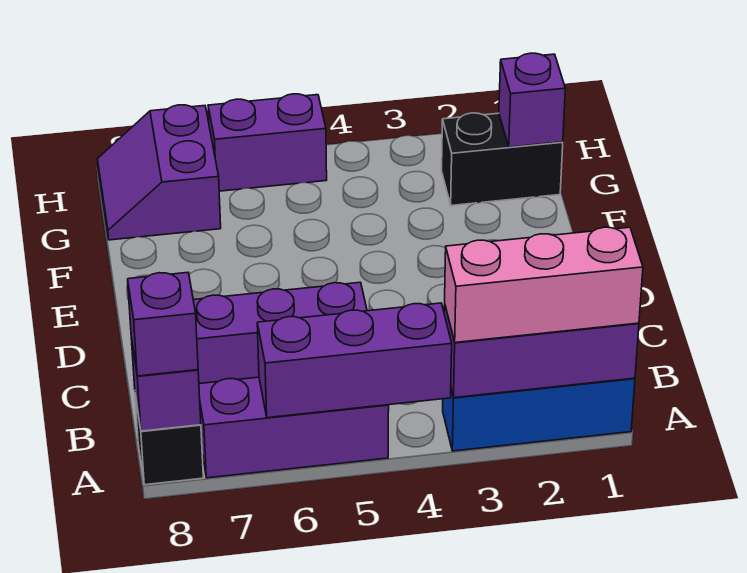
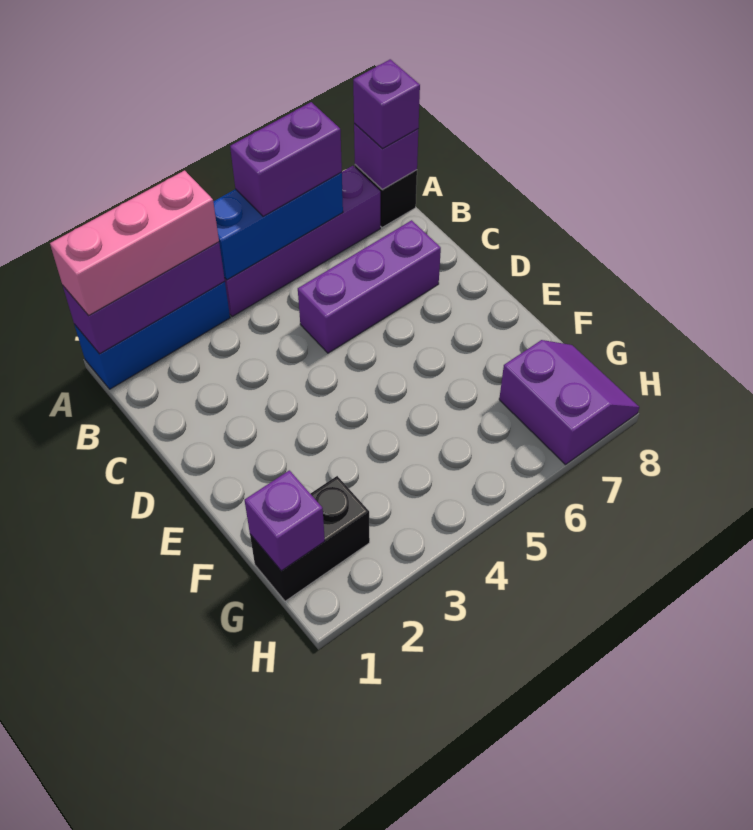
purple brick A4:A6 level 2 -> blue brick A4:A6 level 2
purple brick A5:A7 level 1 -> purple brick A4:A7 level 1
purple brick H5:H6 level 1 -> purple brick A5:A6 level 3

